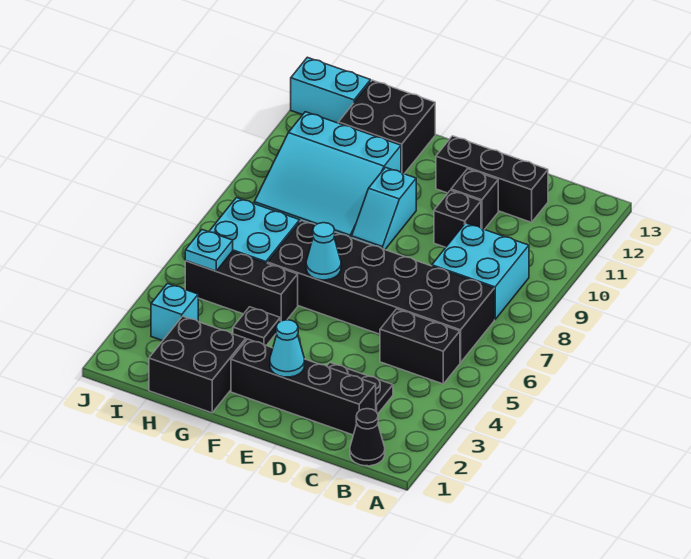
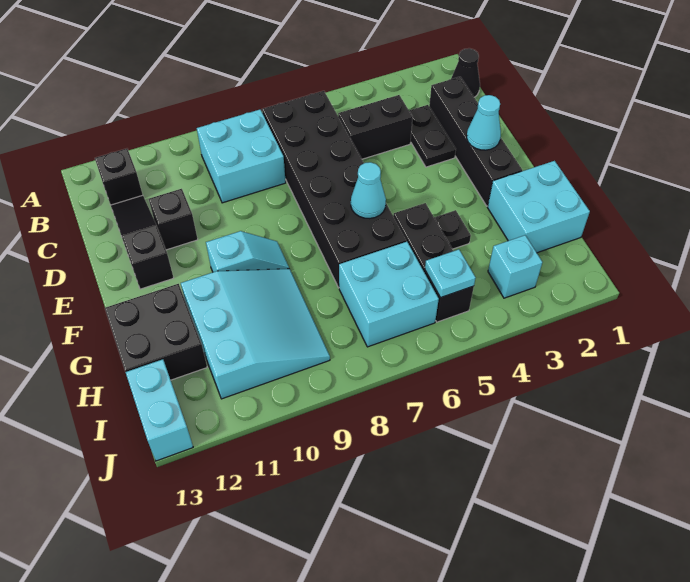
black brick B5:C5 level 1 -> black brick C4:C5 level 1
black brick C12:E12 level 1 -> black slope C12:E12 level 1 top E
black brick D10 level 1 -> black brick B12 level 1
black brick G1:H2 level 1 -> cyan brick G1:H2 level 1

